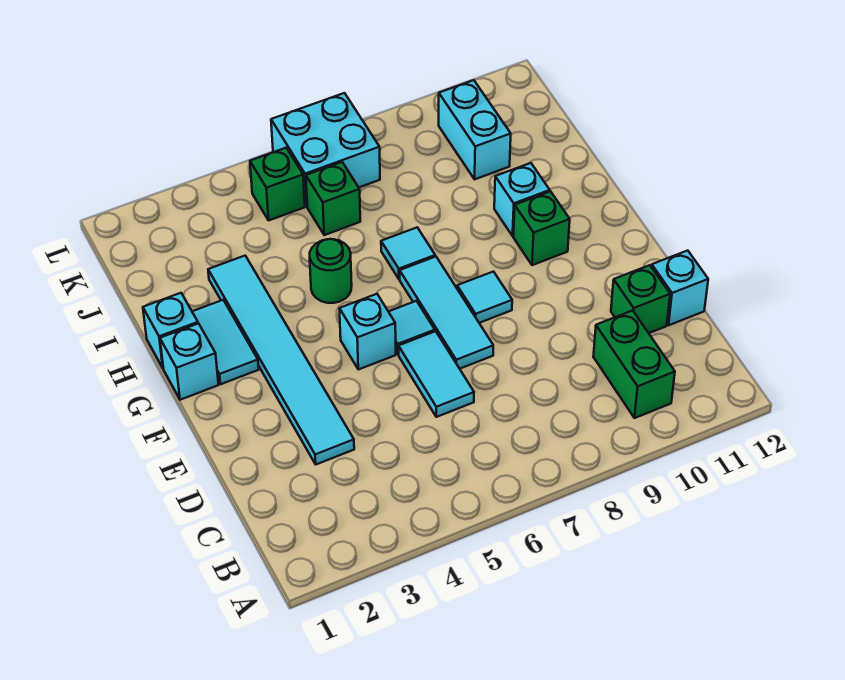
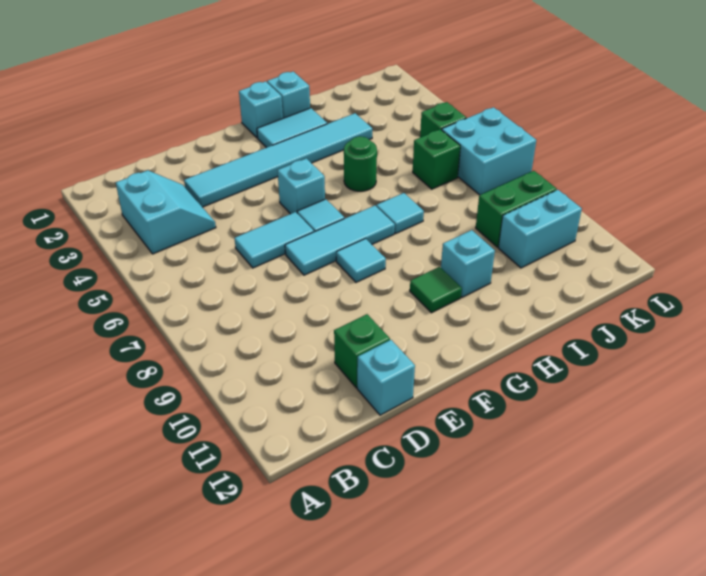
none -> cyan slope B3:C4 level 1 top B
green brick B10:C10 level 1 -> green brick J9:K9 level 1
green brick G10 level 1 -> green tile G10 level 1

